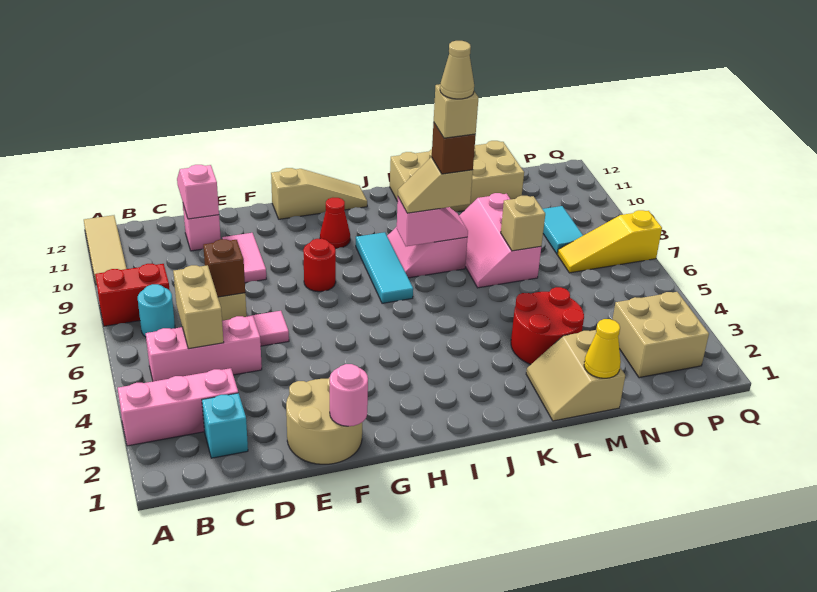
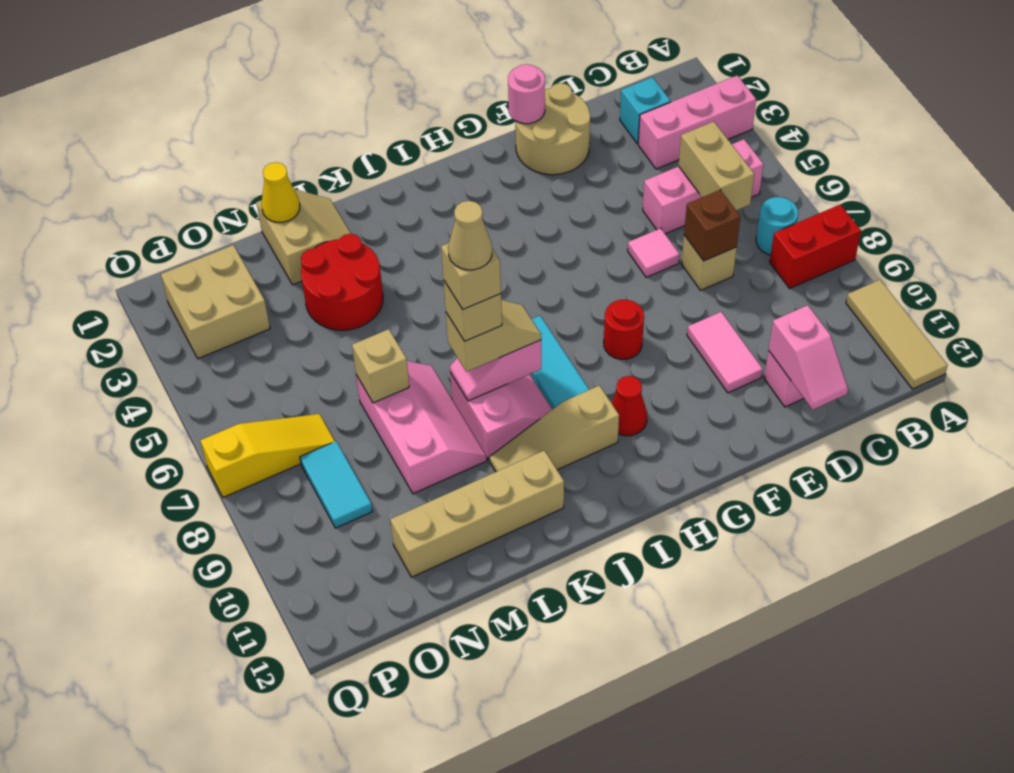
tan slope G12:I12 level 1 top G -> tan slope I10:K10 level 1 top I
brown brick K8 level 4 -> tan brick K8 level 4
tan brick K11:N12 level 1 -> tan brick K11:N11 level 1

